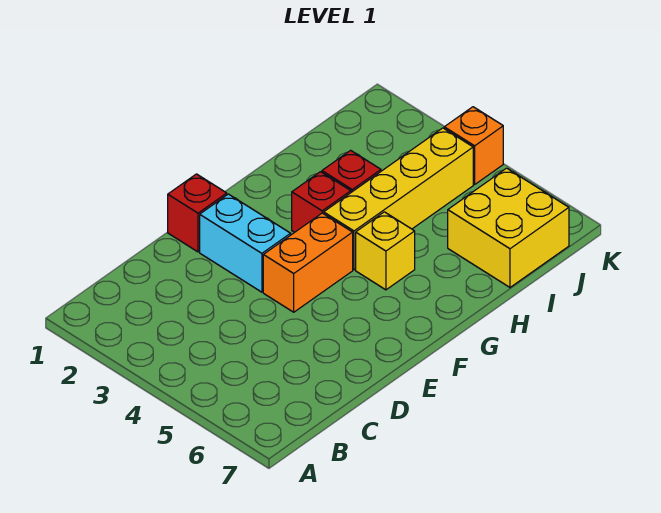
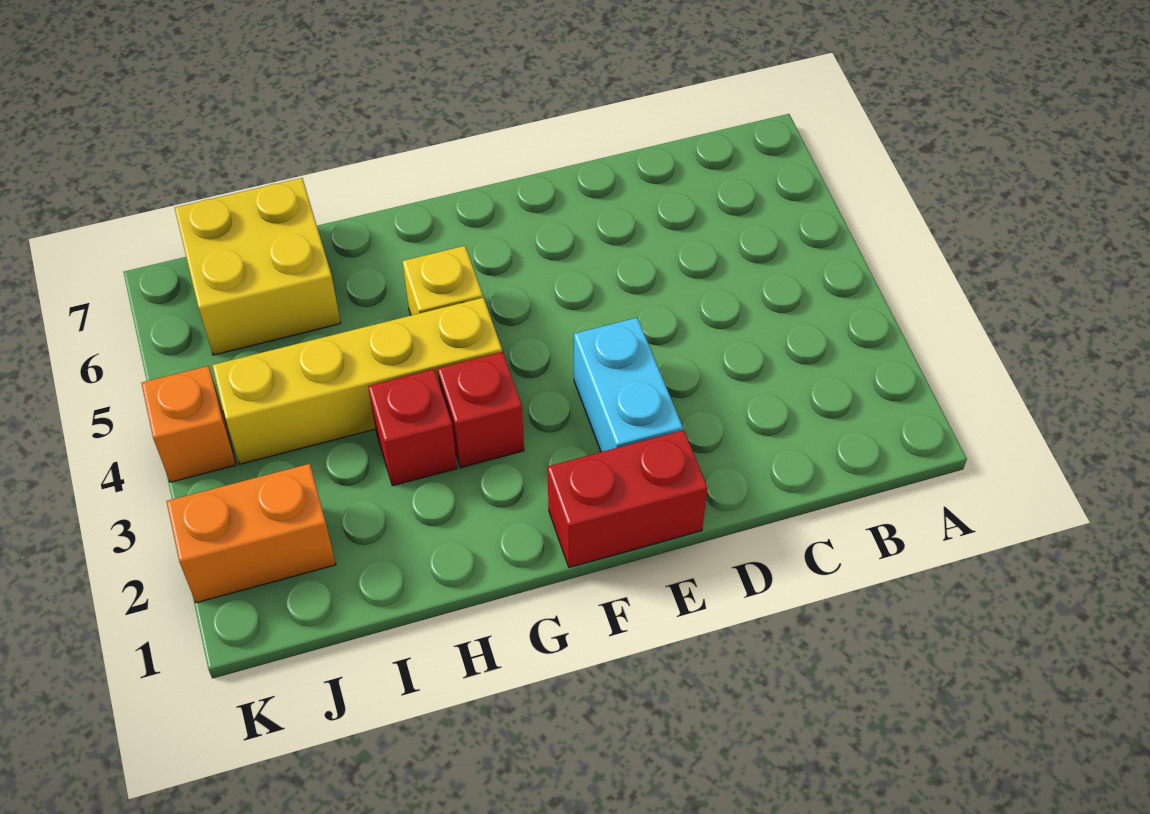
red brick E1 level 1 -> red brick E1:F1 level 1
orange brick E4:F4 level 1 -> orange brick J2:K2 level 1

